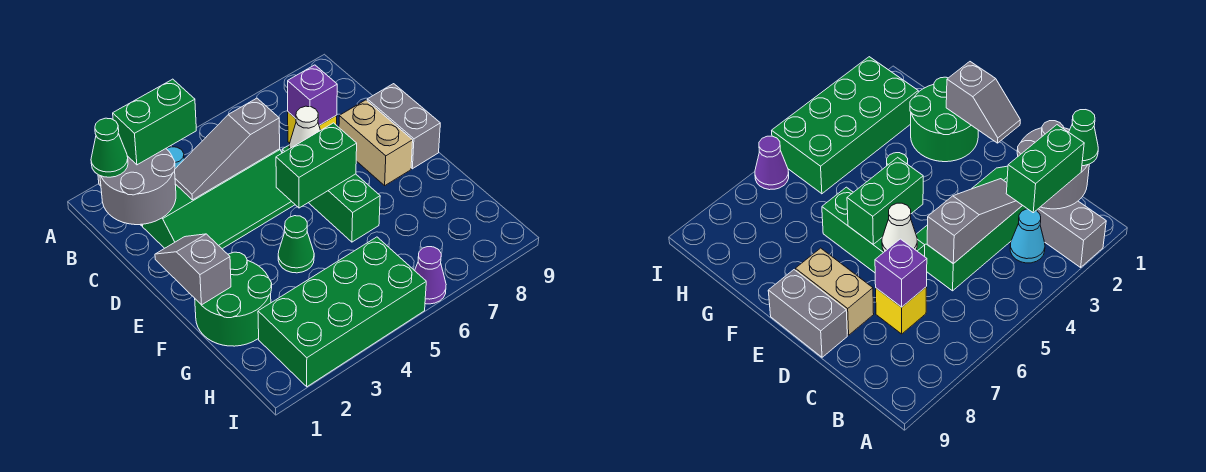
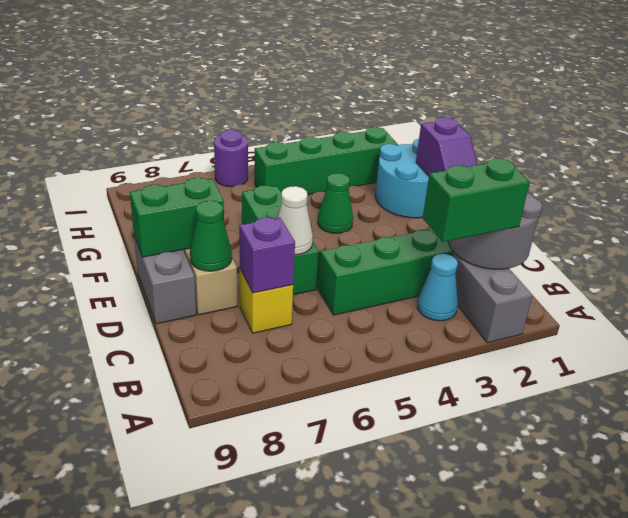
green cone B1 level 3 -> green cone D8 level 2
grey slope C3:C5 level 2 top 5 -> none
grey slope E1:F1 level 2 top F -> purple slope E1:F1 level 2 top F
green brick E5:E6 level 2 -> green brick E8:E9 level 2
green round brick F1:G2 level 1 -> cyan round brick F1:G2 level 1
green brick H2:I5 level 1 -> green brick H2:H5 level 1
purple cone I6 level 1 -> purple round brick I6 level 1

